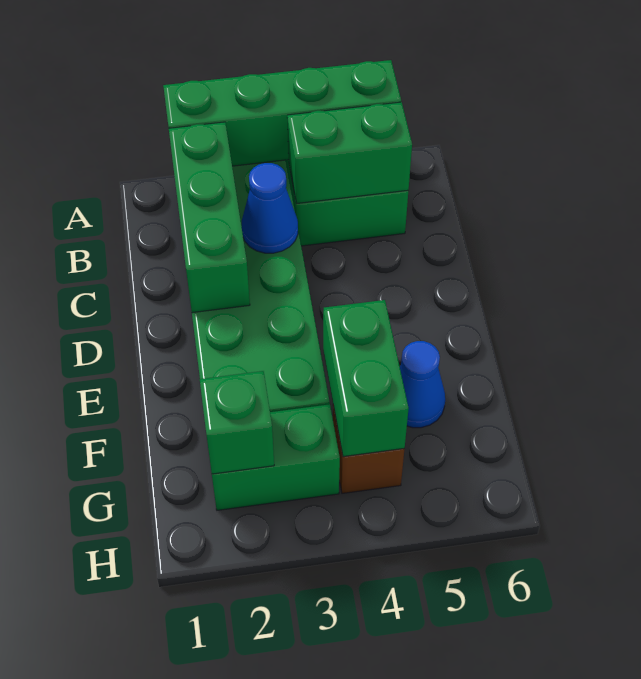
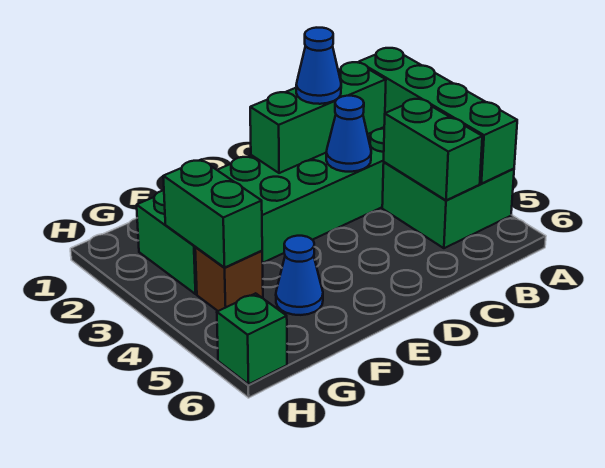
none -> blue cone C2 level 3
green brick F4:G4 level 2 -> green brick G3:G4 level 2
green brick G2 level 2 -> green brick H6 level 1

